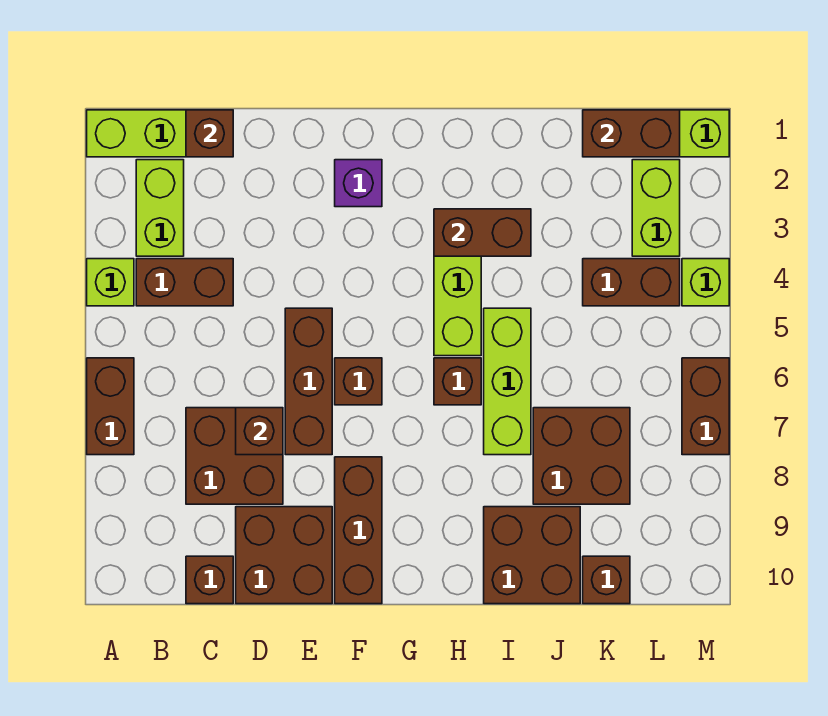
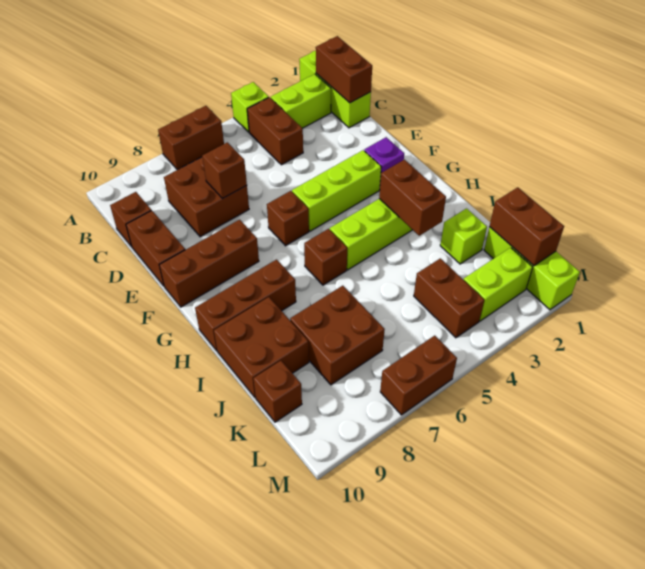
brown brick C1 level 2 -> brown brick B1:C1 level 2
brown brick D9:E10 level 1 -> brown brick D10:E10 level 1
brown brick E5:E7 level 1 -> brown brick H8:H10 level 1
lime brick I5:I7 level 1 -> lime brick F3:F5 level 1
lime brick M4 level 1 -> lime brick J2 level 1

